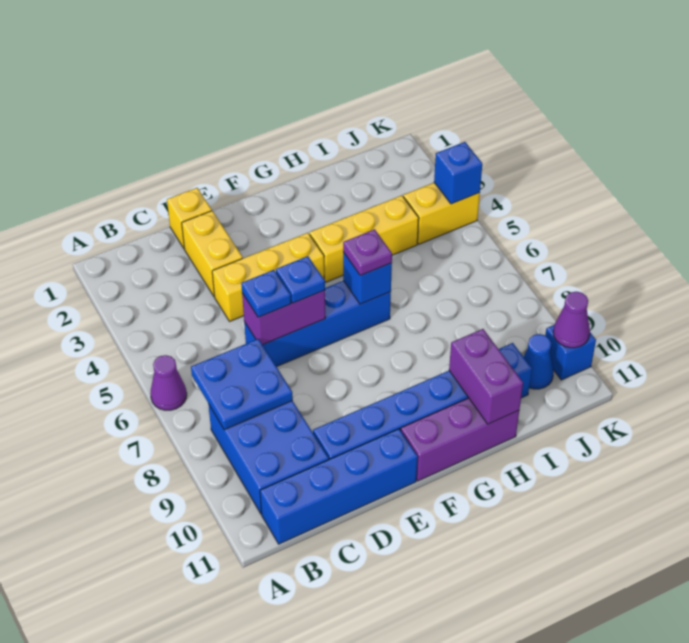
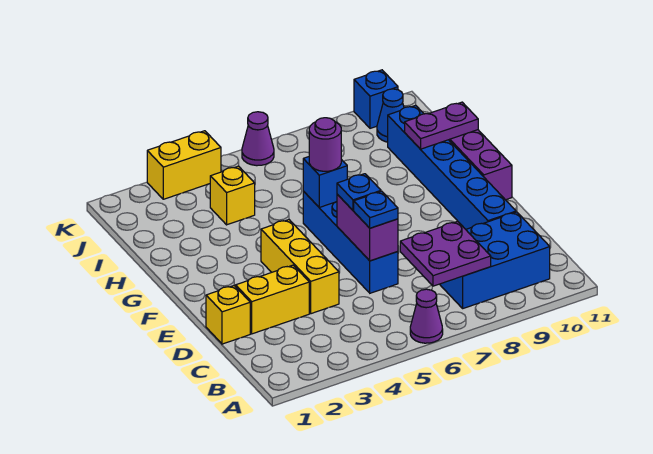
blue plate B7:C8 level 2 -> purple plate B7:C8 level 2
blue brick B11:E11 level 1 -> none
yellow brick G4:I4 level 1 -> yellow brick I4 level 1
purple plate G6 level 3 -> purple round brick G6 level 3
purple brick H10:H11 level 2 -> purple plate H10:H11 level 2
yellow brick J4:K4 level 1 -> yellow brick K3:K4 level 1
blue brick K4 level 2 -> none
purple cone K10 level 2 -> purple cone K6 level 1

